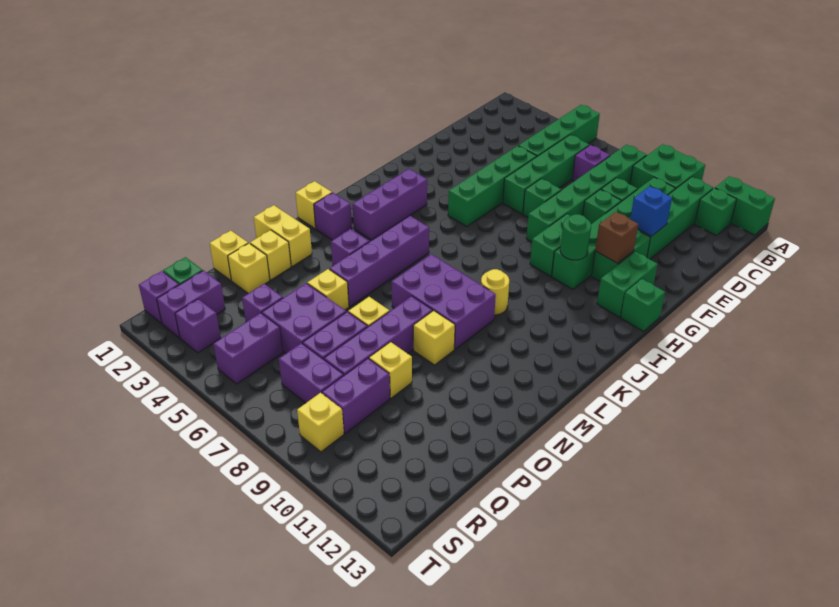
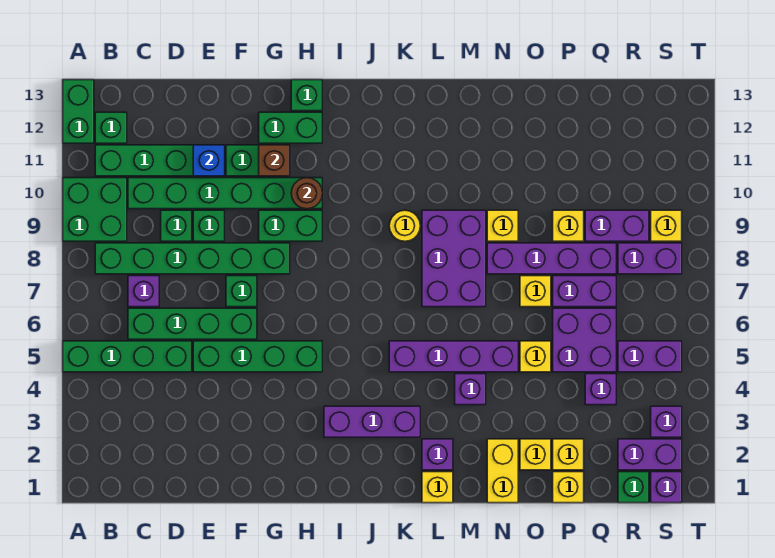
green round brick H10 level 2 -> brown round brick H10 level 2
purple brick R7:R8 level 1 -> purple brick R8:S8 level 1

